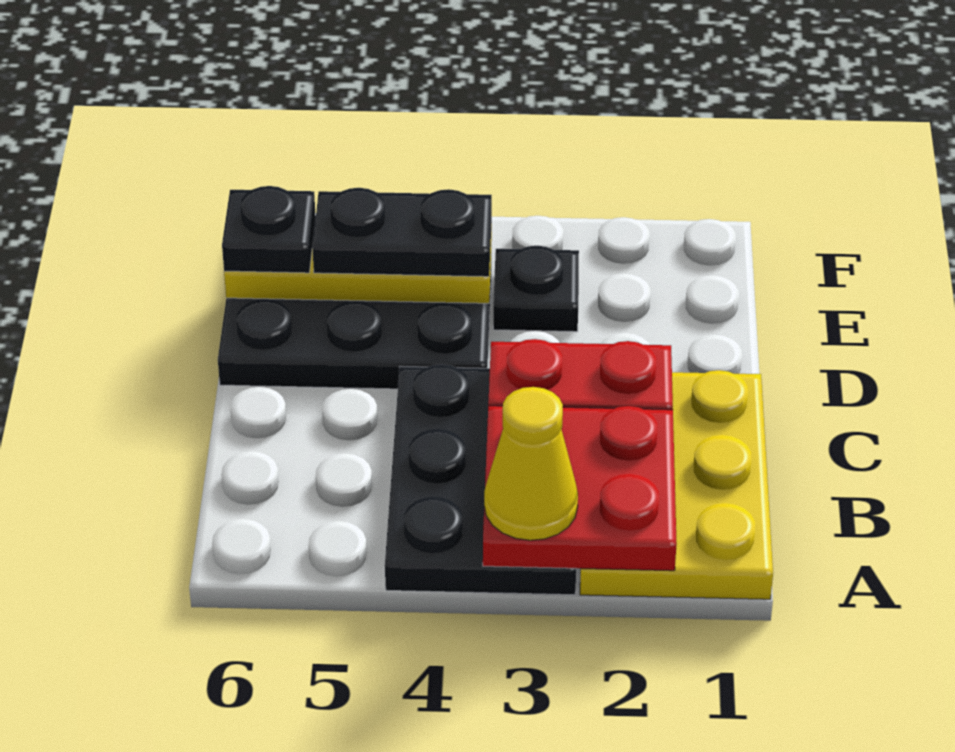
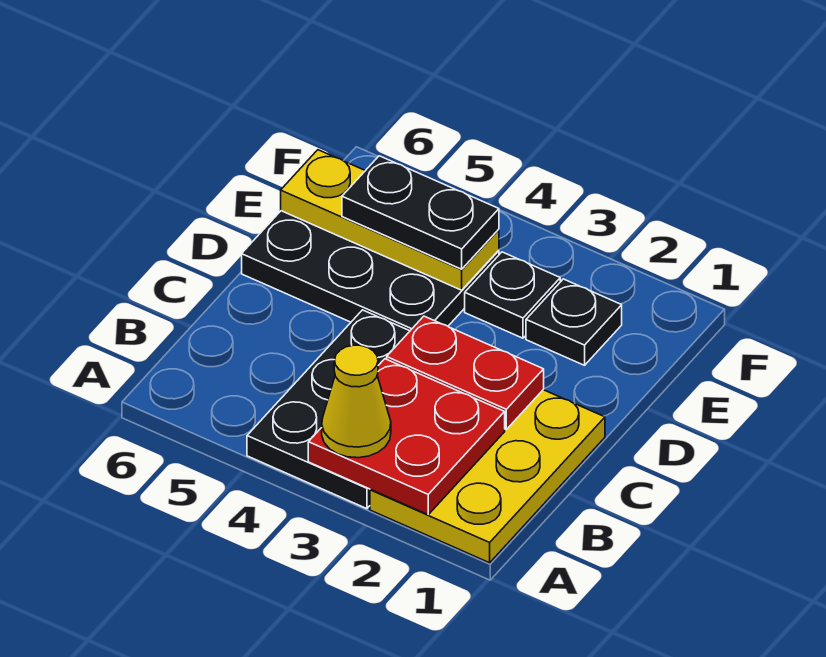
black plate E6 level 3 -> black plate E2 level 1

